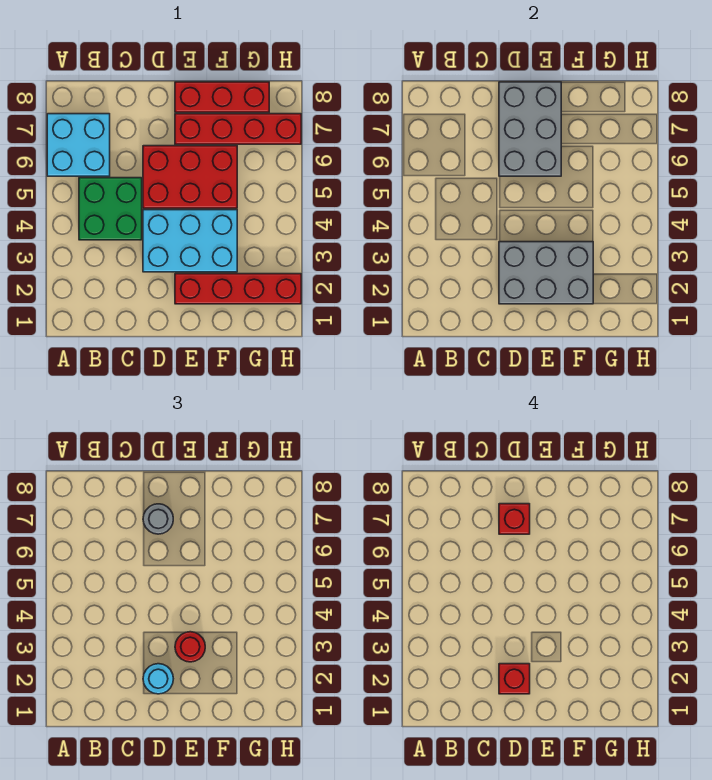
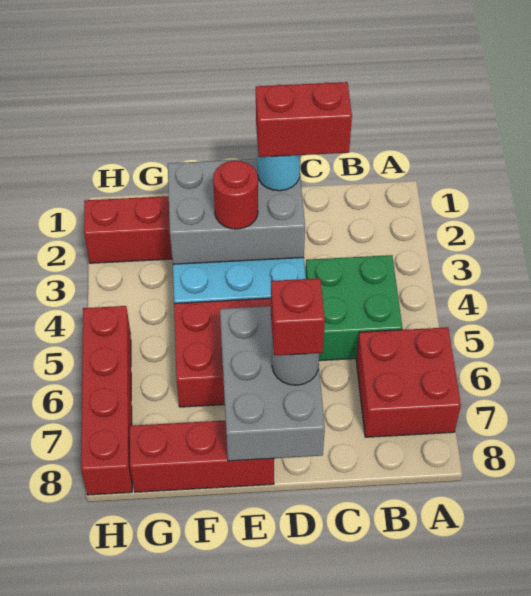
cyan brick A6:B7 level 1 -> red brick A6:B7 level 1
red brick D2 level 4 -> red brick C2:D2 level 4
red brick E7:H7 level 1 -> red brick H5:H8 level 1

